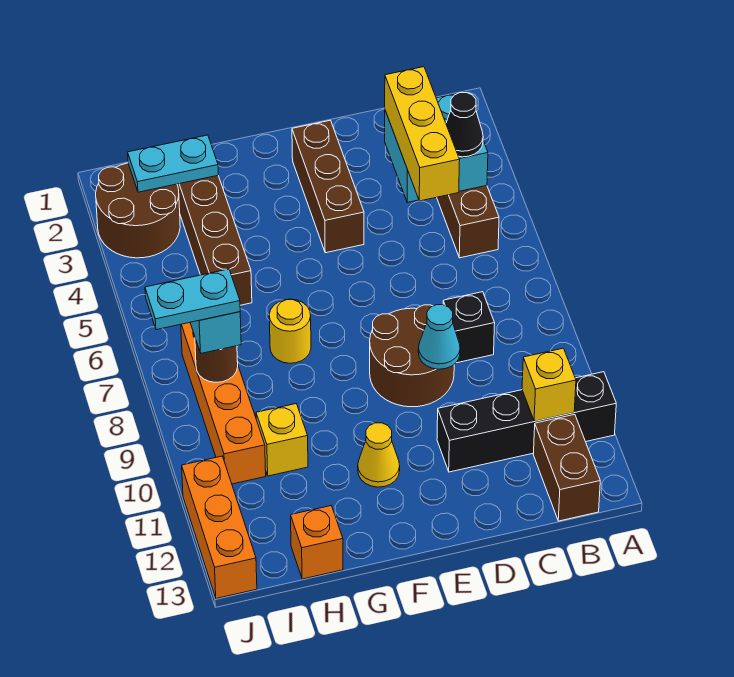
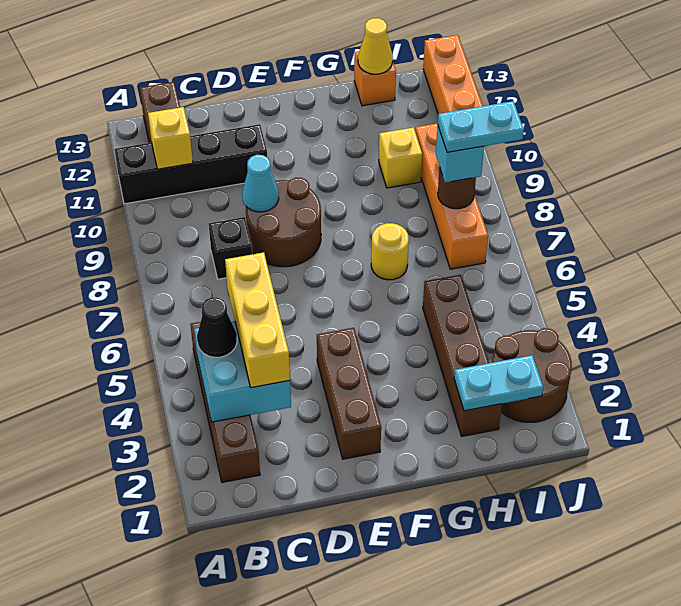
yellow cone F11 level 1 -> yellow cone H13 level 2

